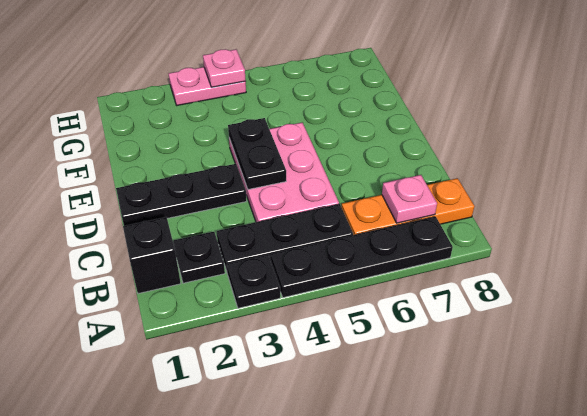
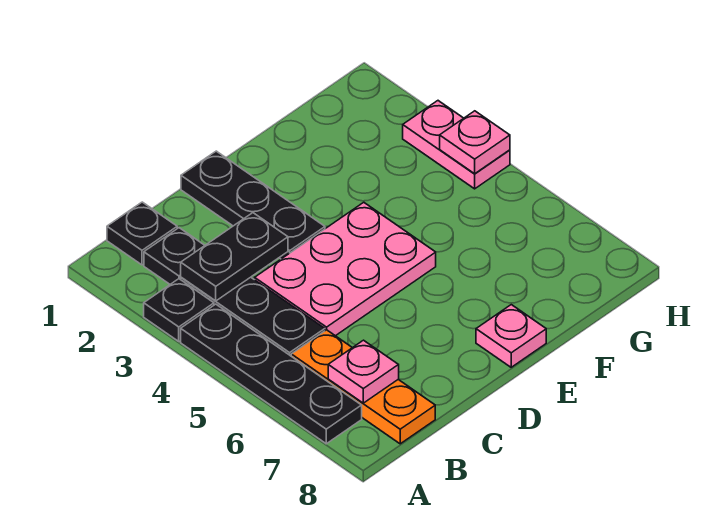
black brick B1 level 1 -> black plate B1 level 1
black plate D4:E4 level 2 -> black plate B3:C3 level 2
none -> pink plate E8 level 1

